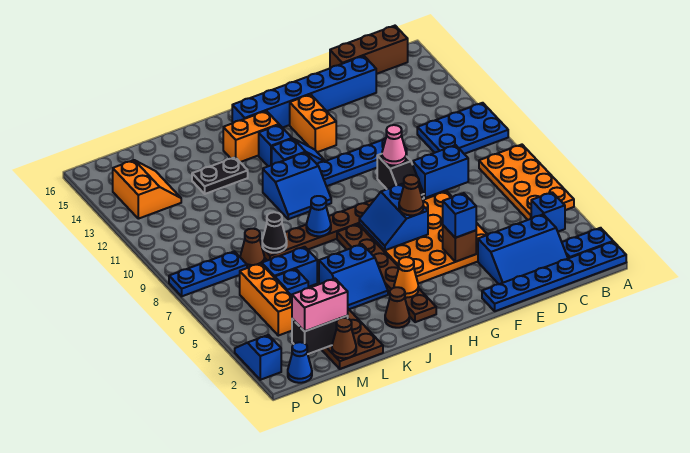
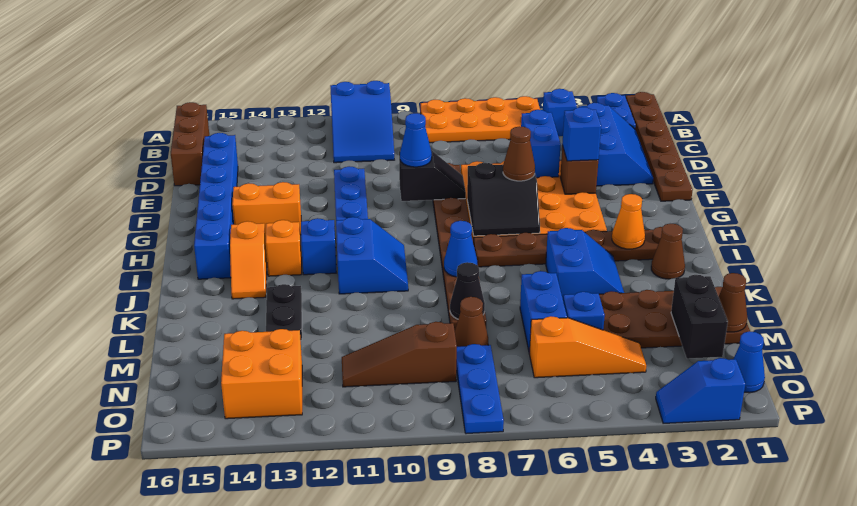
blue plate A1:F1 level 1 -> brown plate A1:F1 level 1
blue plate A10:C11 level 1 -> blue slope A10:C11 level 1 top A
blue brick D8:E8 level 2 -> blue brick D5:E5 level 2
pink cone F9 level 3 -> blue cone F9 level 3
blue slope G6:H7 level 2 top G -> black slope G6:H7 level 2 top G
blue brick I13 level 1 -> orange brick I13 level 1
orange brick I14:J14 level 1 -> orange slope I14:J14 level 1 top I
pink brick M2:N2 level 3 -> none
orange brick N4:N6 level 1 -> orange slope N4:N6 level 1 top 6
none -> brown slope N9:N11 level 1 top 9
orange slope N13:O14 level 1 top O -> orange brick N13:O14 level 1

